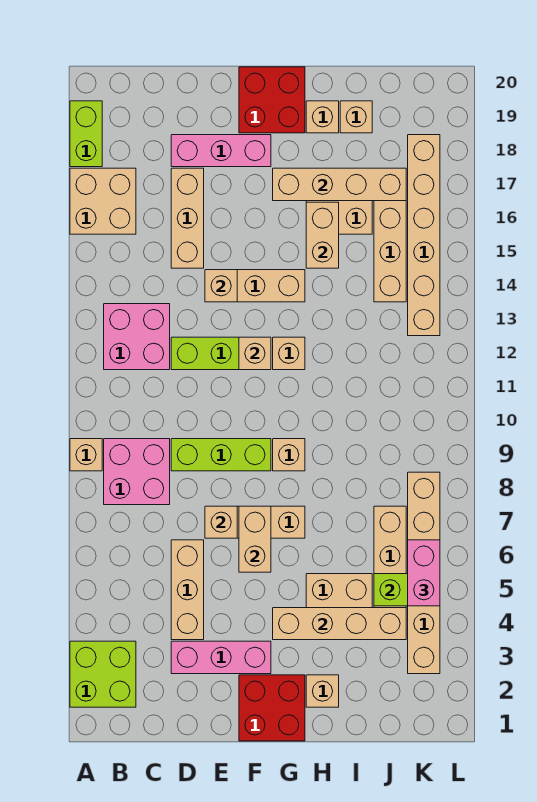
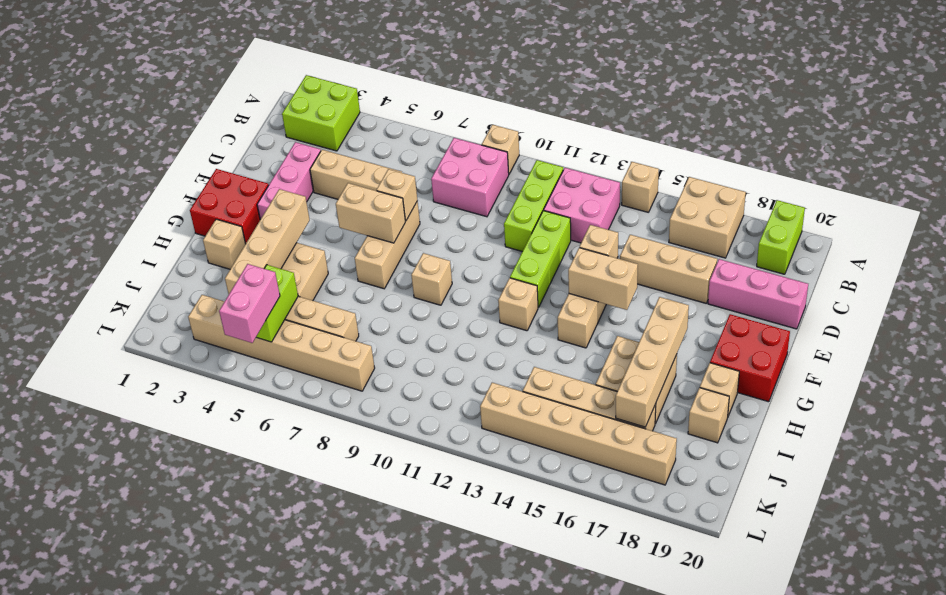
lime brick A18:A19 level 1 -> lime brick A19:B19 level 1
lime brick D9:F9 level 1 -> lime brick B11:D11 level 1
pink brick D18:F18 level 1 -> pink brick D18:D20 level 1
tan brick F12 level 2 -> tan brick A14 level 1
tan brick H15:H16 level 2 -> tan brick F14:F15 level 2
pink brick K5:K6 level 3 -> pink brick K5:L5 level 3

